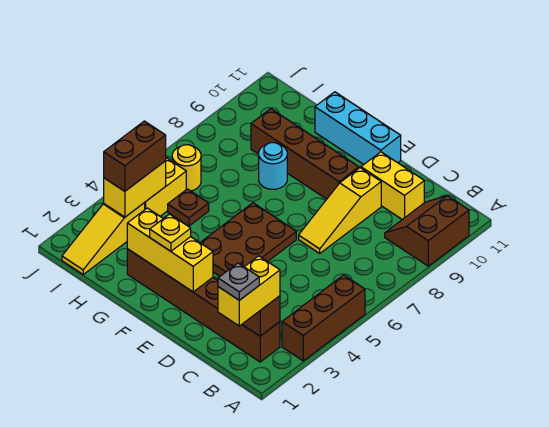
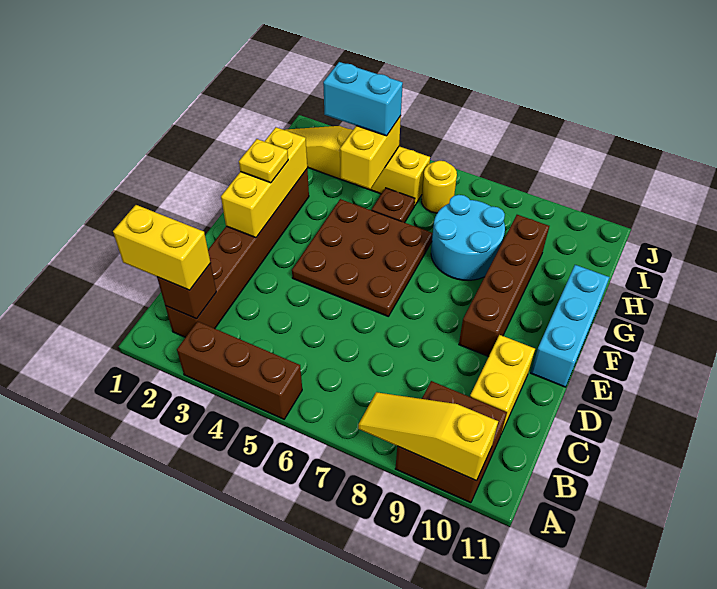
brown slope A9:B10 level 1 top A -> brown brick A9:B10 level 1
grey plate B1 level 4 -> none
yellow slope D7:D9 level 1 top 9 -> yellow slope A8:A10 level 2 top 10
brown plate E4:F6 level 1 -> brown plate E4:G6 level 1
cyan round brick G8 level 1 -> cyan round brick G7:H8 level 1
yellow brick I3:I4 level 2 -> yellow brick H4:I4 level 2
brown brick I3:I4 level 3 -> cyan brick I3:I4 level 3

